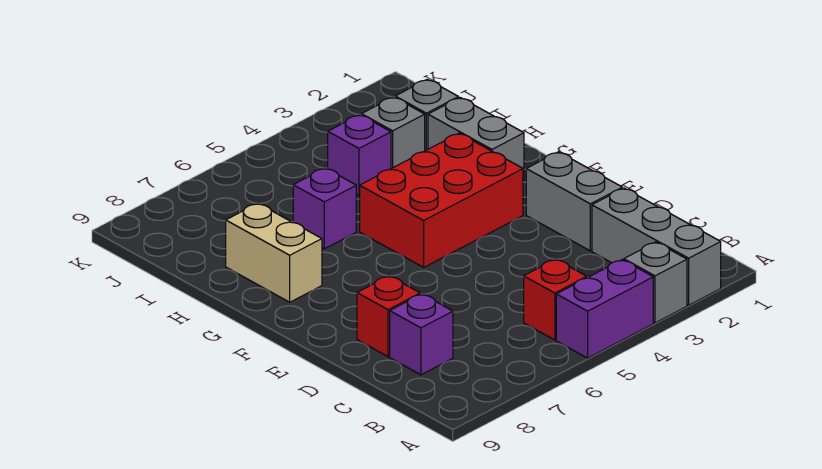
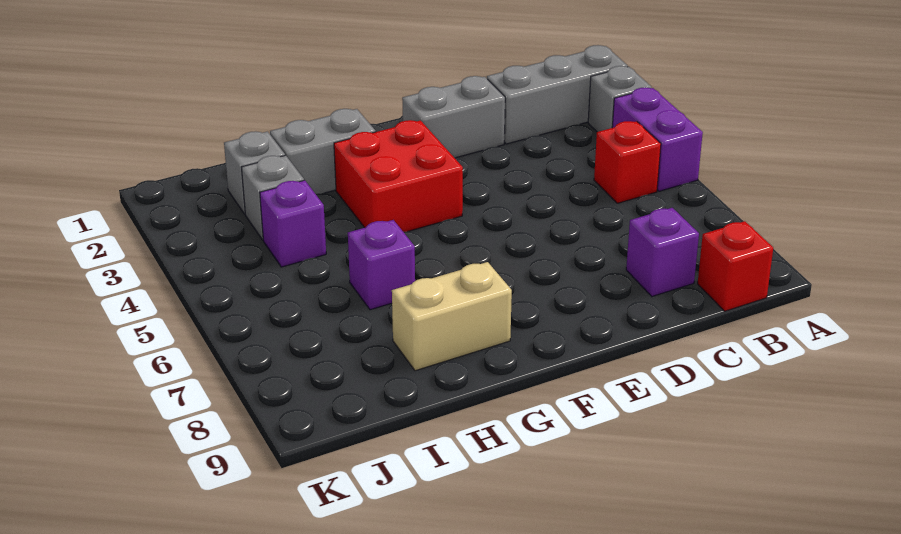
red brick D8 level 1 -> red brick B9 level 1
red brick F3:G5 level 1 -> red brick F3:G4 level 1

